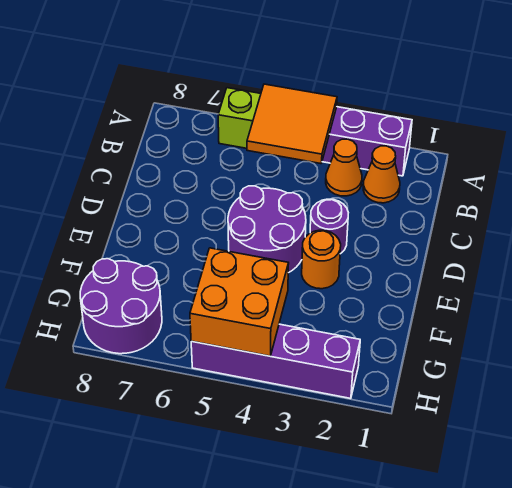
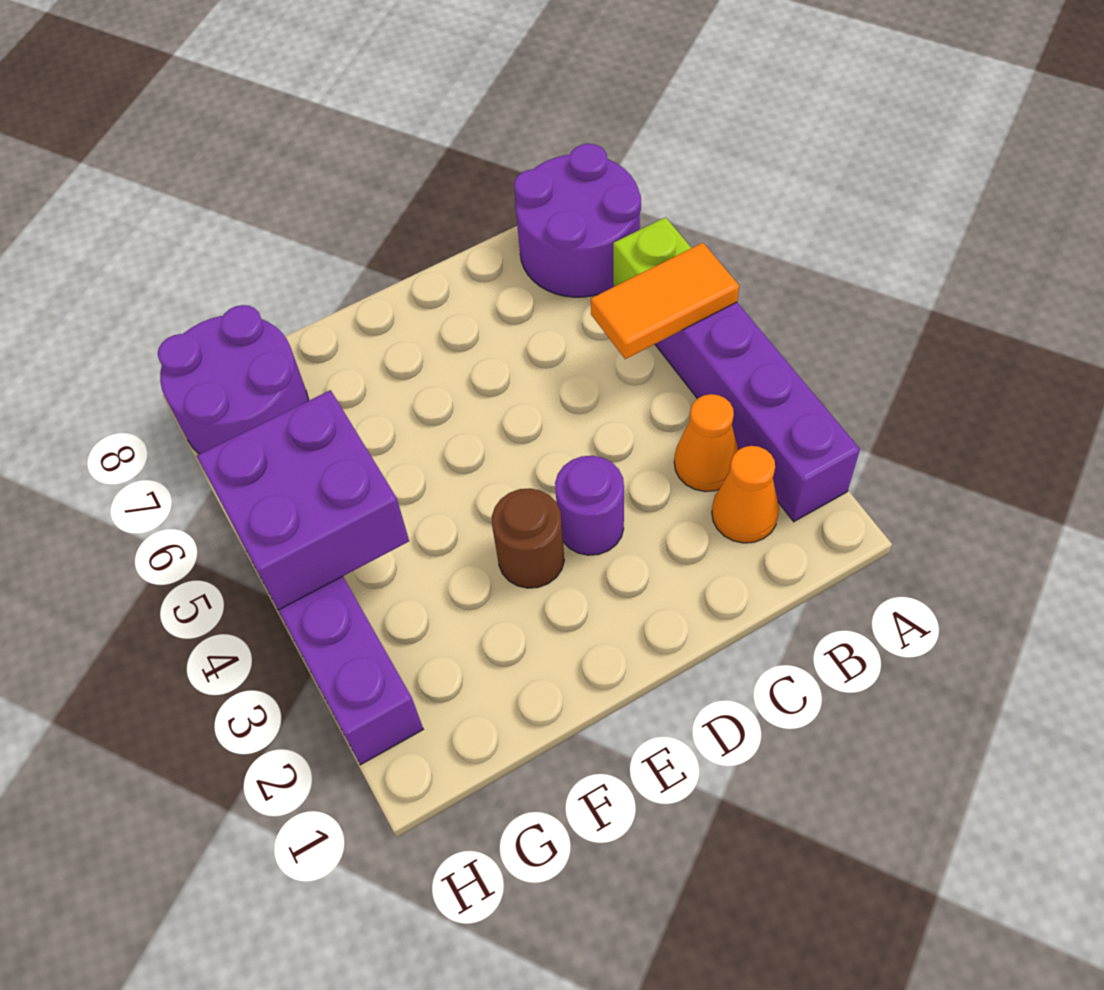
orange tile A4:B5 level 2 -> orange tile A5:B5 level 2
purple round brick D4:E5 level 1 -> purple round brick A7:B8 level 1
orange round brick E3 level 1 -> brown round brick E3 level 1
orange brick G4:H5 level 2 -> purple brick G4:H5 level 2

